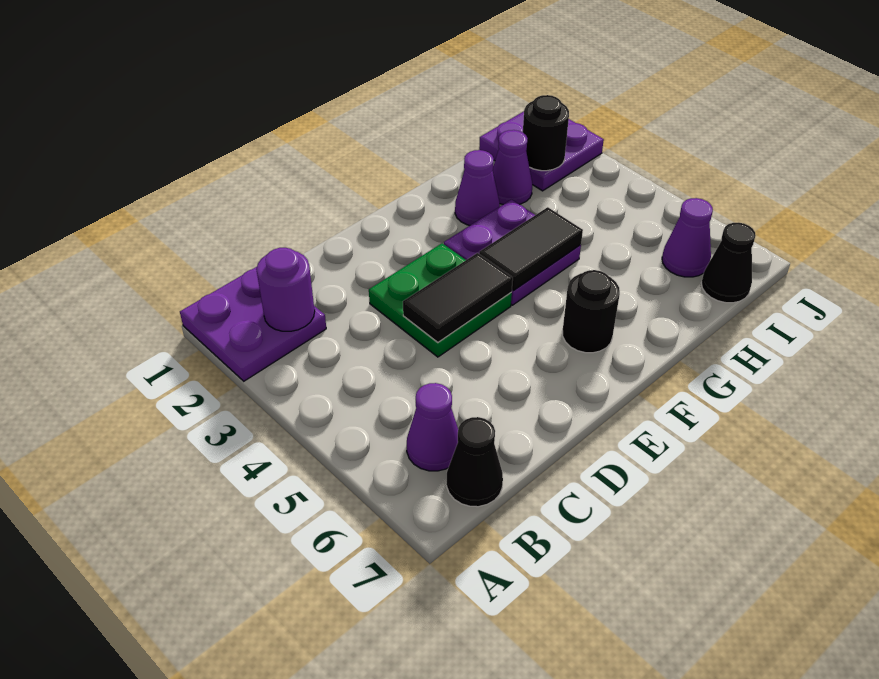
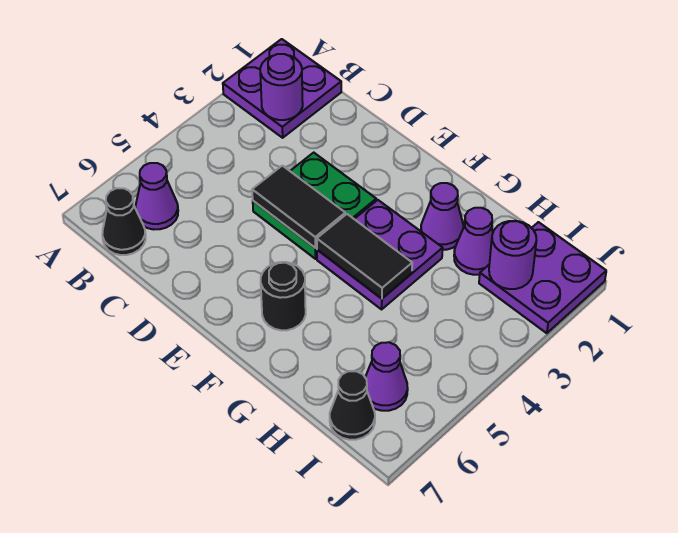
black round brick I2 level 2 -> purple round brick I2 level 2

